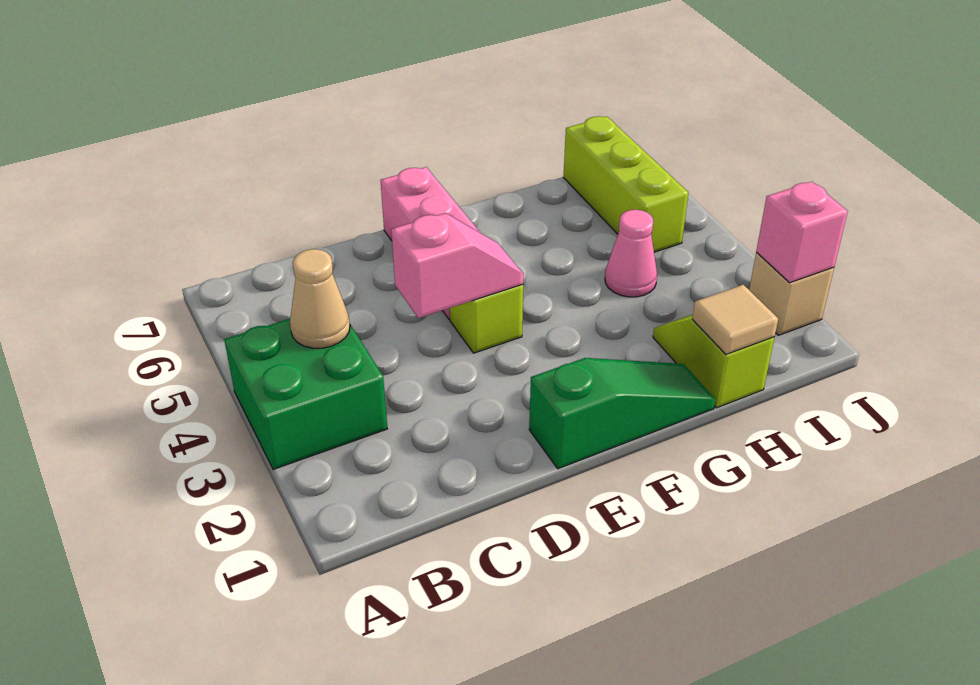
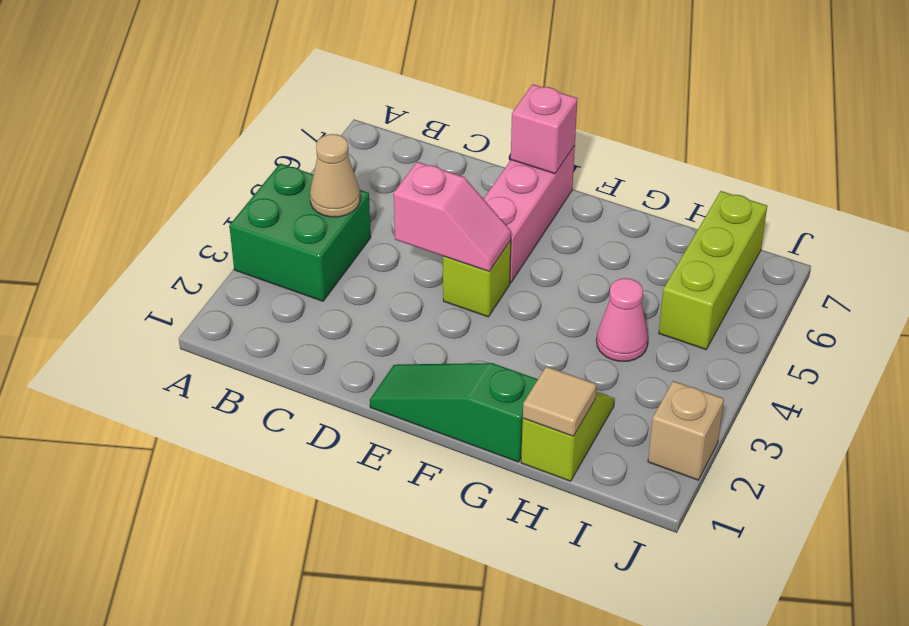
green slope E1:G1 level 1 top E -> green slope E1:G1 level 1 top G
pink brick J2 level 2 -> pink brick E7 level 2

